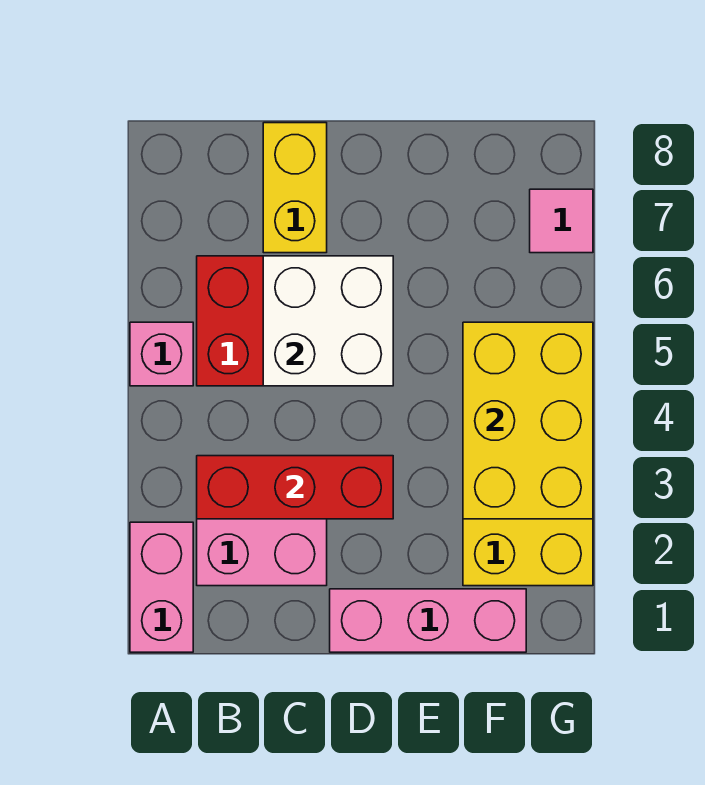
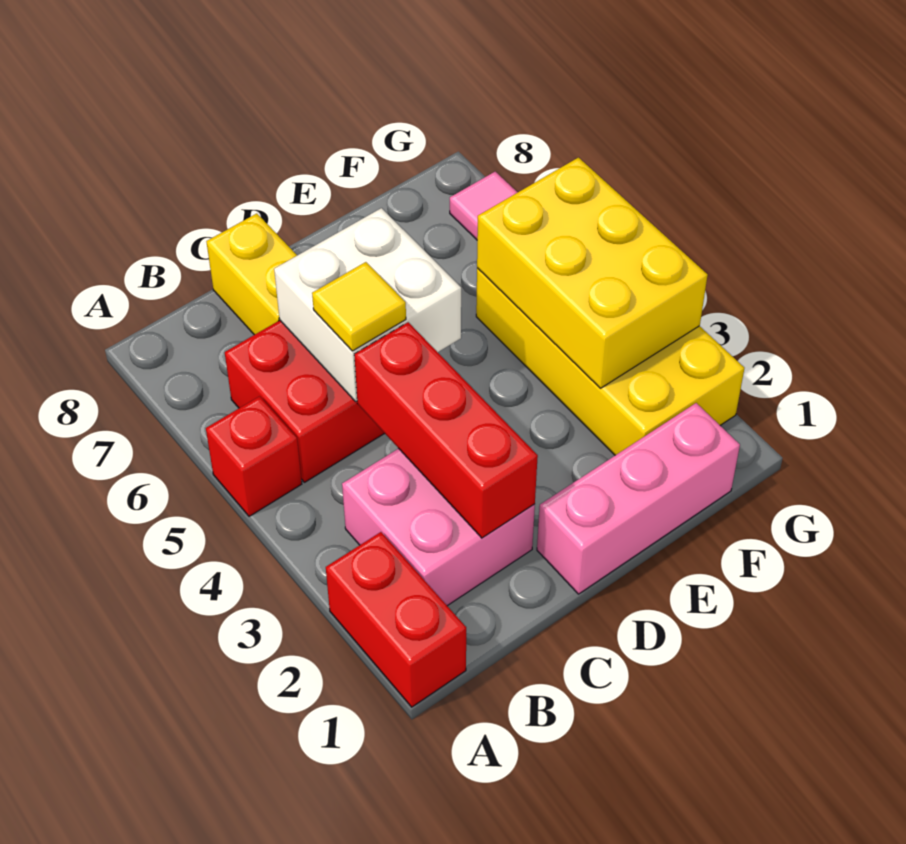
pink brick A1:A2 level 1 -> red brick A1:A2 level 1
pink brick A5 level 1 -> red brick A5 level 1
red brick B3:D3 level 2 -> red brick C2:C4 level 2
none -> yellow tile C5 level 3

